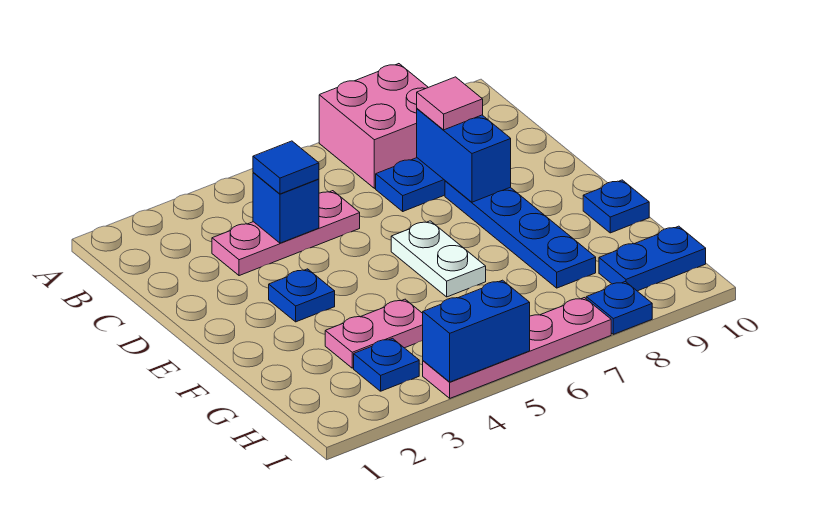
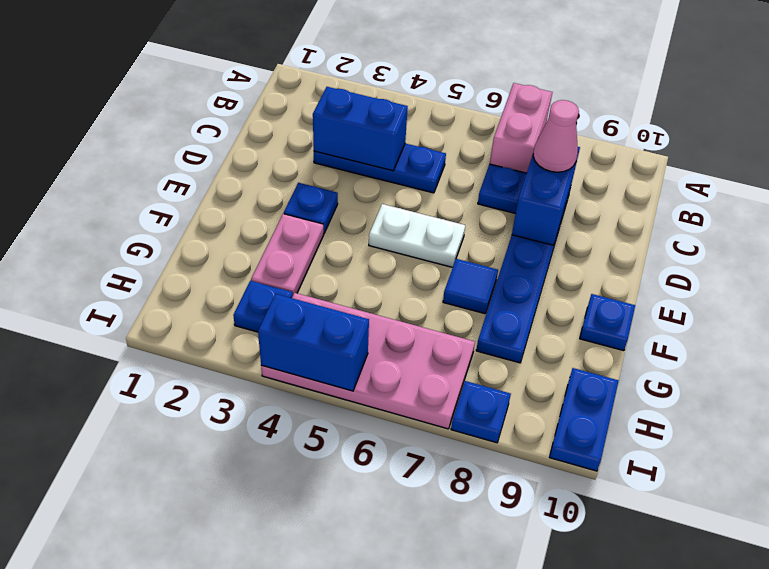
pink brick A7:B8 level 1 -> pink brick A7:B7 level 1
pink plate C3:C5 level 1 -> blue plate C3:C5 level 1
blue brick C4 level 2 -> blue brick C3:C4 level 2
blue tile C4 level 3 -> blue tile F7 level 1
pink tile C8 level 3 -> pink cone C8 level 3
white plate E6:F6 level 1 -> white plate E5:E6 level 1
pink plate G3:G4 level 1 -> pink plate F3:G3 level 1
blue plate H9:H10 level 1 -> blue plate H10:I10 level 1
pink plate I4:I7 level 1 -> pink plate H4:I7 level 1

